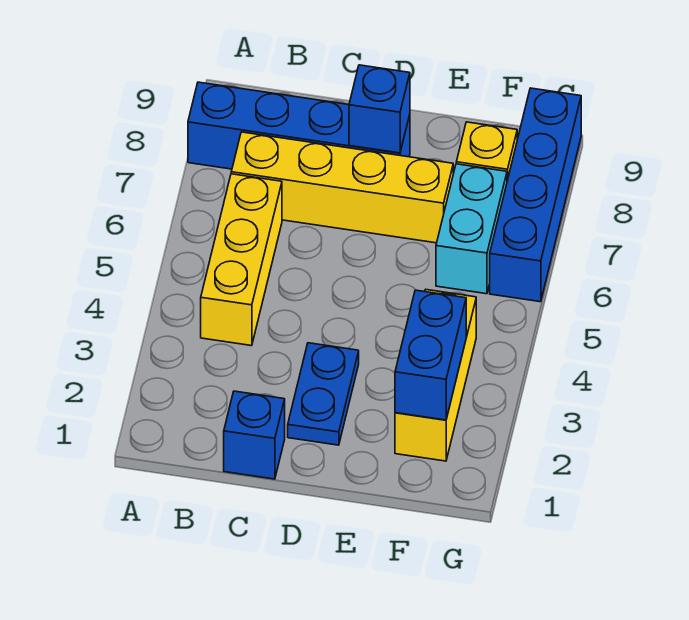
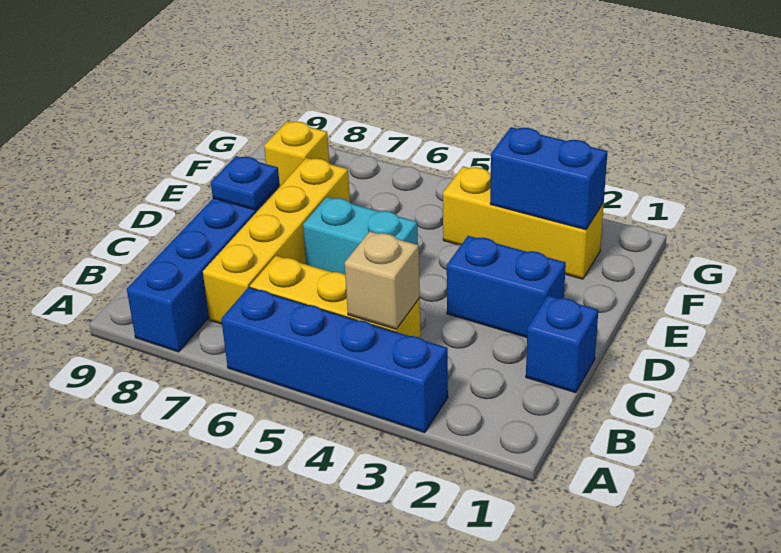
none -> tan brick B4 level 2
blue plate D2:D3 level 1 -> blue brick D2:D3 level 1
blue brick D8 level 2 -> blue plate D8 level 2
cyan brick F6:F7 level 1 -> cyan brick D5:D6 level 1
blue brick G6:G9 level 1 -> blue brick A3:A6 level 1

